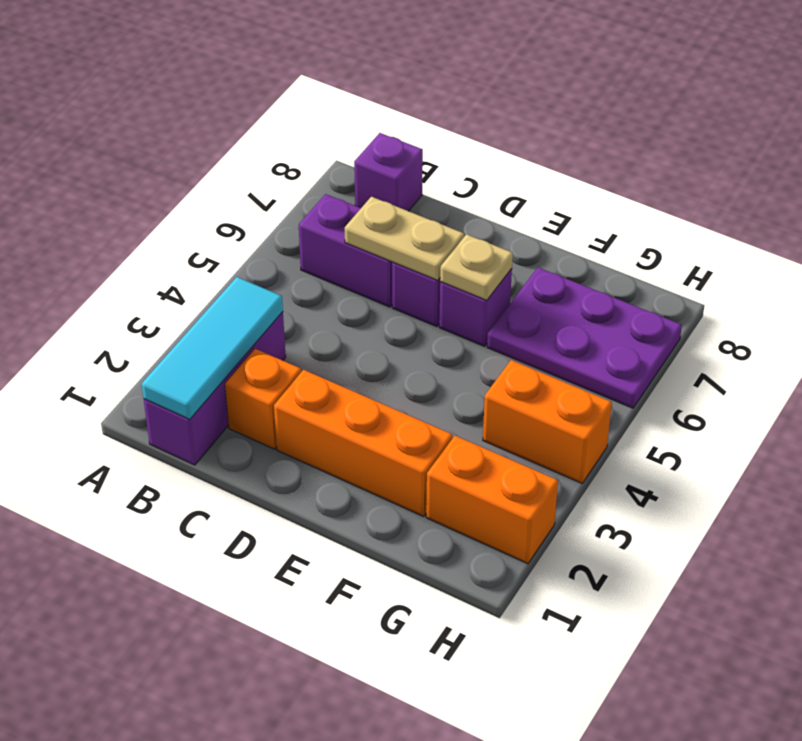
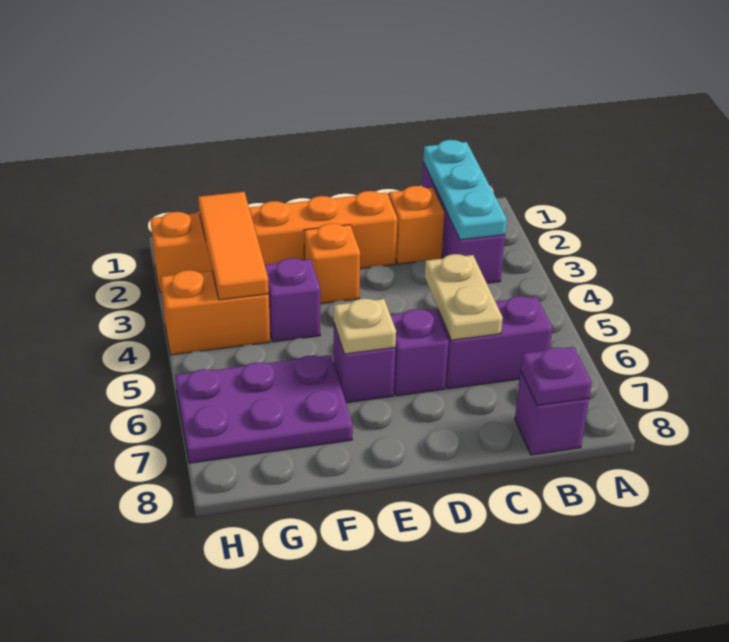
cyan tile B1:B3 level 2 -> cyan plate B1:B3 level 2
none -> purple plate B8 level 2
tan plate C6:D6 level 2 -> tan plate C5:C6 level 2
none -> orange brick E3 level 1
none -> purple brick F4 level 1
none -> orange tile G2:G4 level 2

